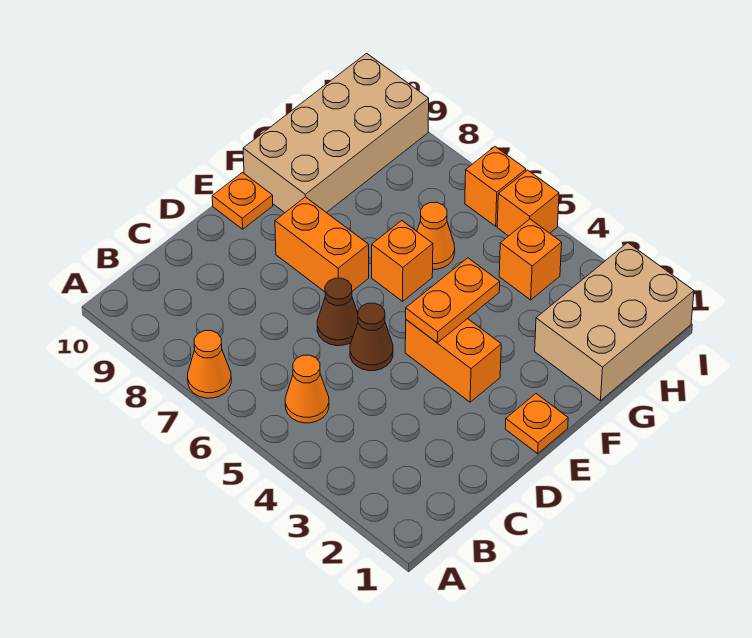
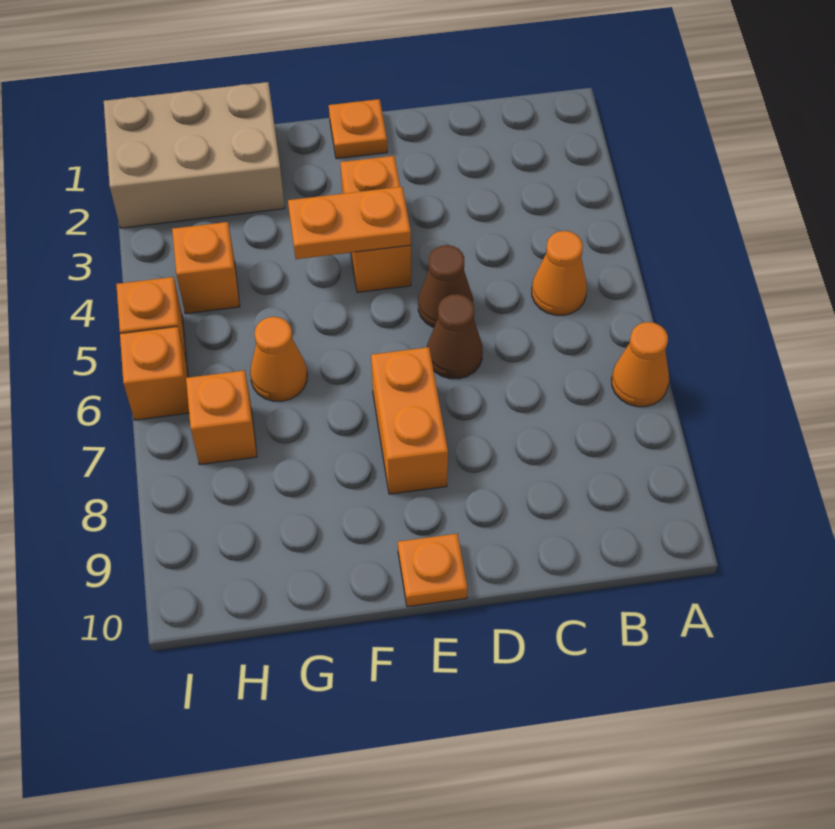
orange brick F6 level 1 -> orange brick H7 level 1
tan brick F9:I10 level 1 -> none

